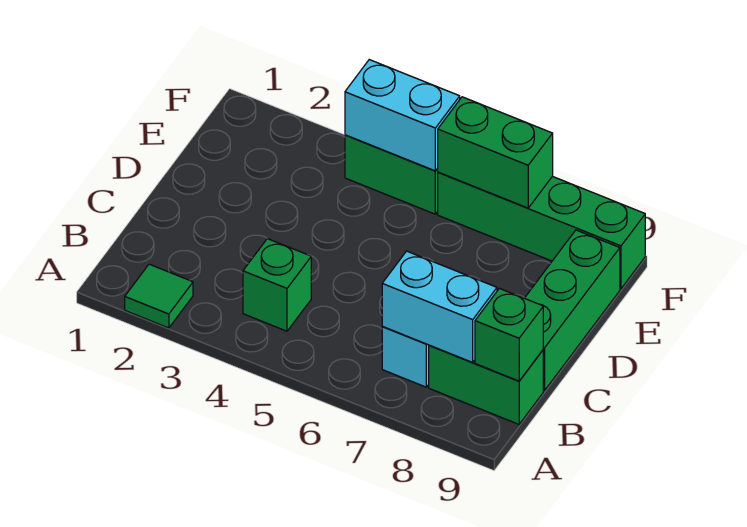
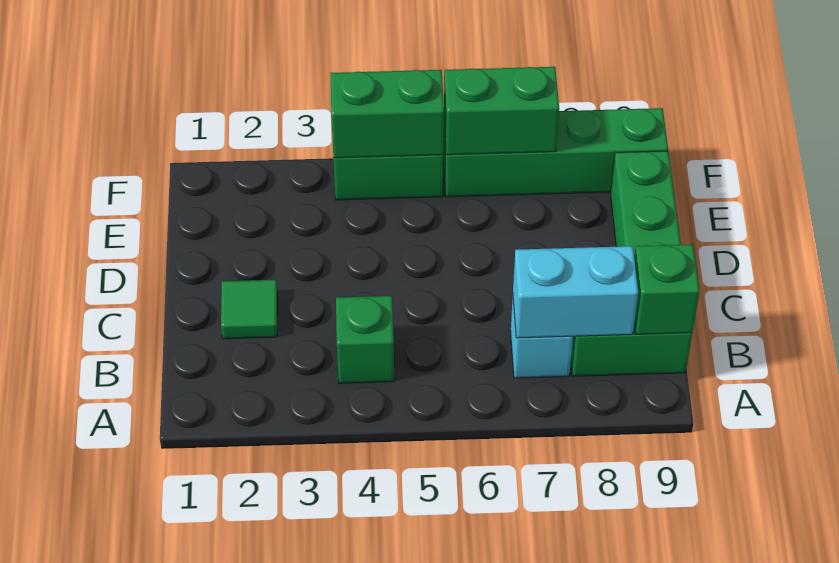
green tile A2 level 1 -> green tile C2 level 1
cyan brick F4:F5 level 2 -> green brick F4:F5 level 2

